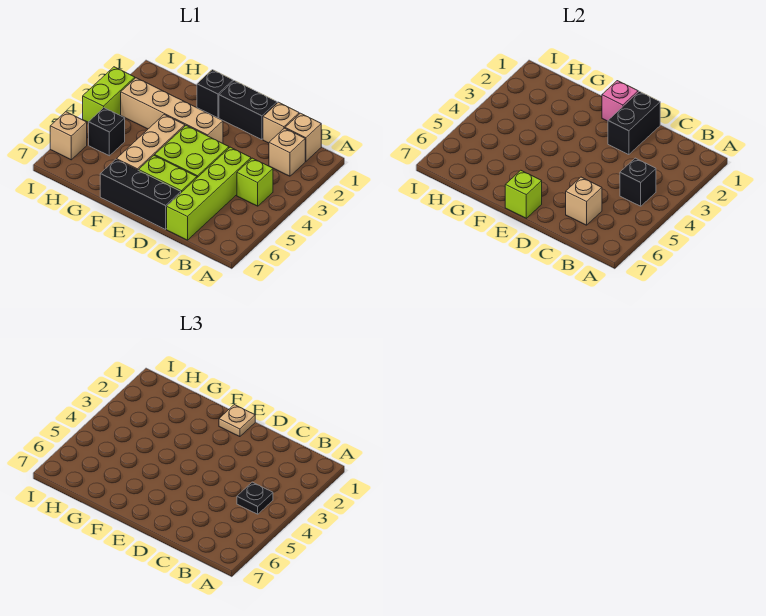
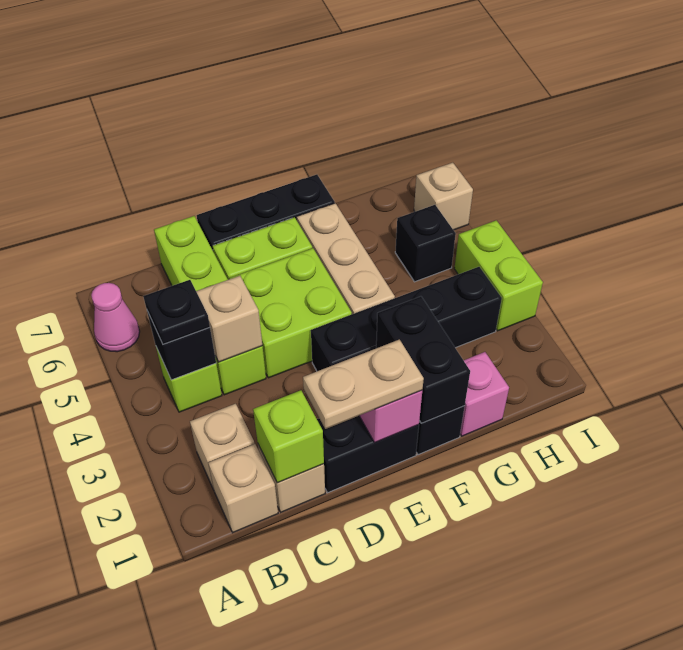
none -> pink cone A6 level 1
tan brick C6 level 2 -> tan brick C4 level 2
black brick D1:D2 level 2 -> black brick F1:F2 level 2
tan plate E1 level 3 -> tan plate D1:E1 level 3
tan brick E3:H3 level 1 -> black brick E3:H3 level 1
lime brick E7 level 2 -> lime brick C1 level 2
none -> pink brick G1 level 1

